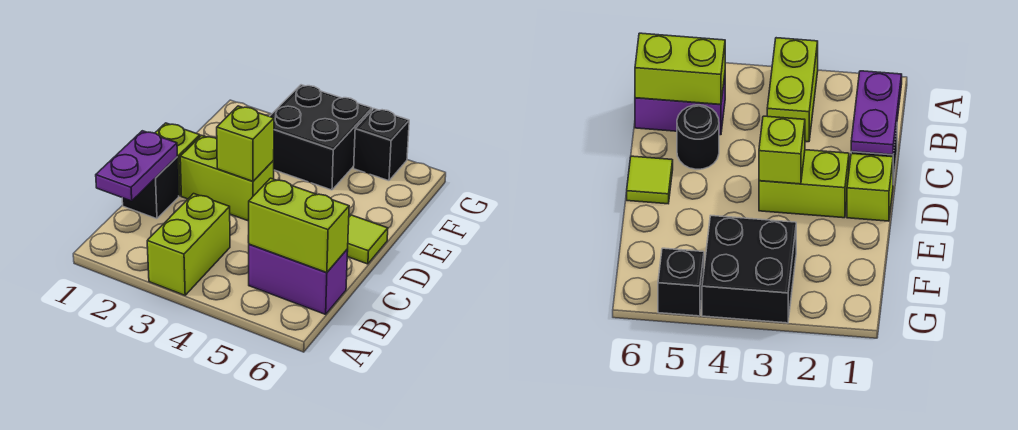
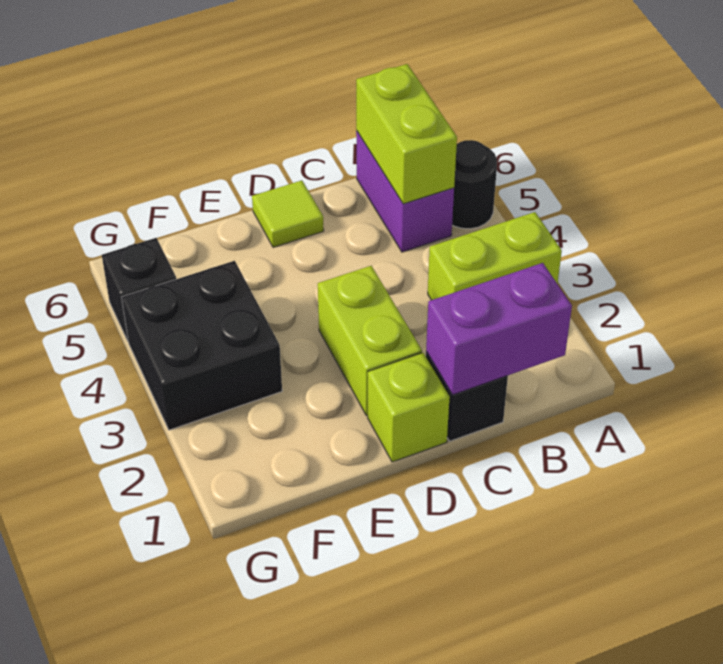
purple plate B1:C1 level 2 -> purple brick B1:C1 level 2
black round brick C5 level 1 -> black round brick A5 level 1
lime brick D3 level 2 -> none

